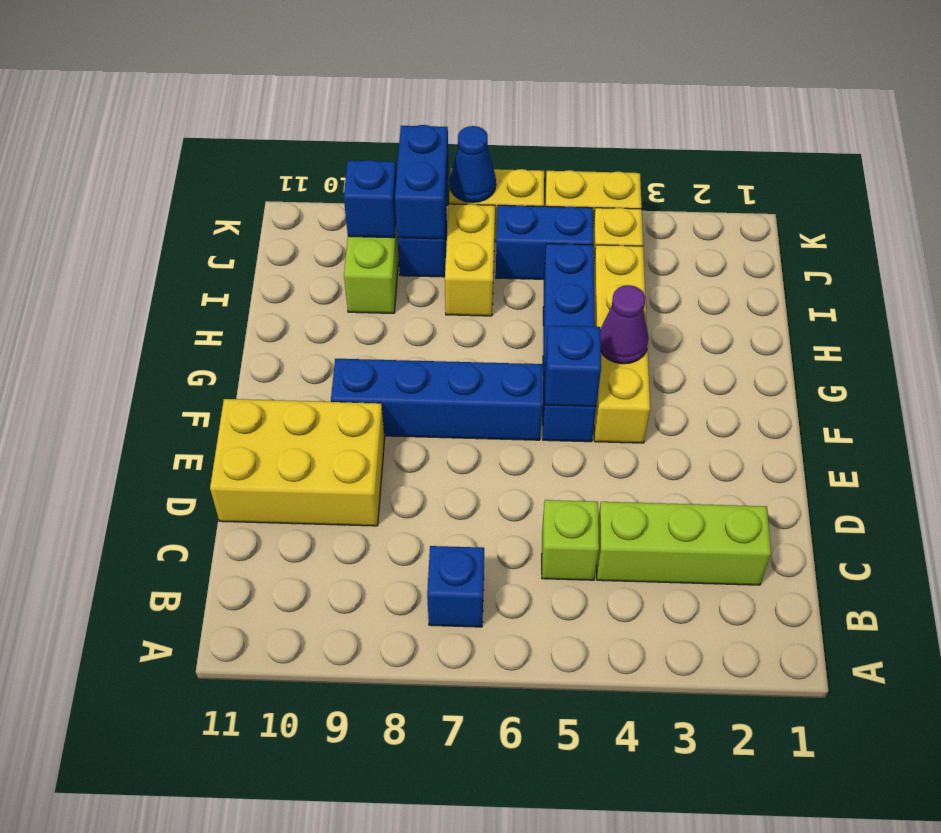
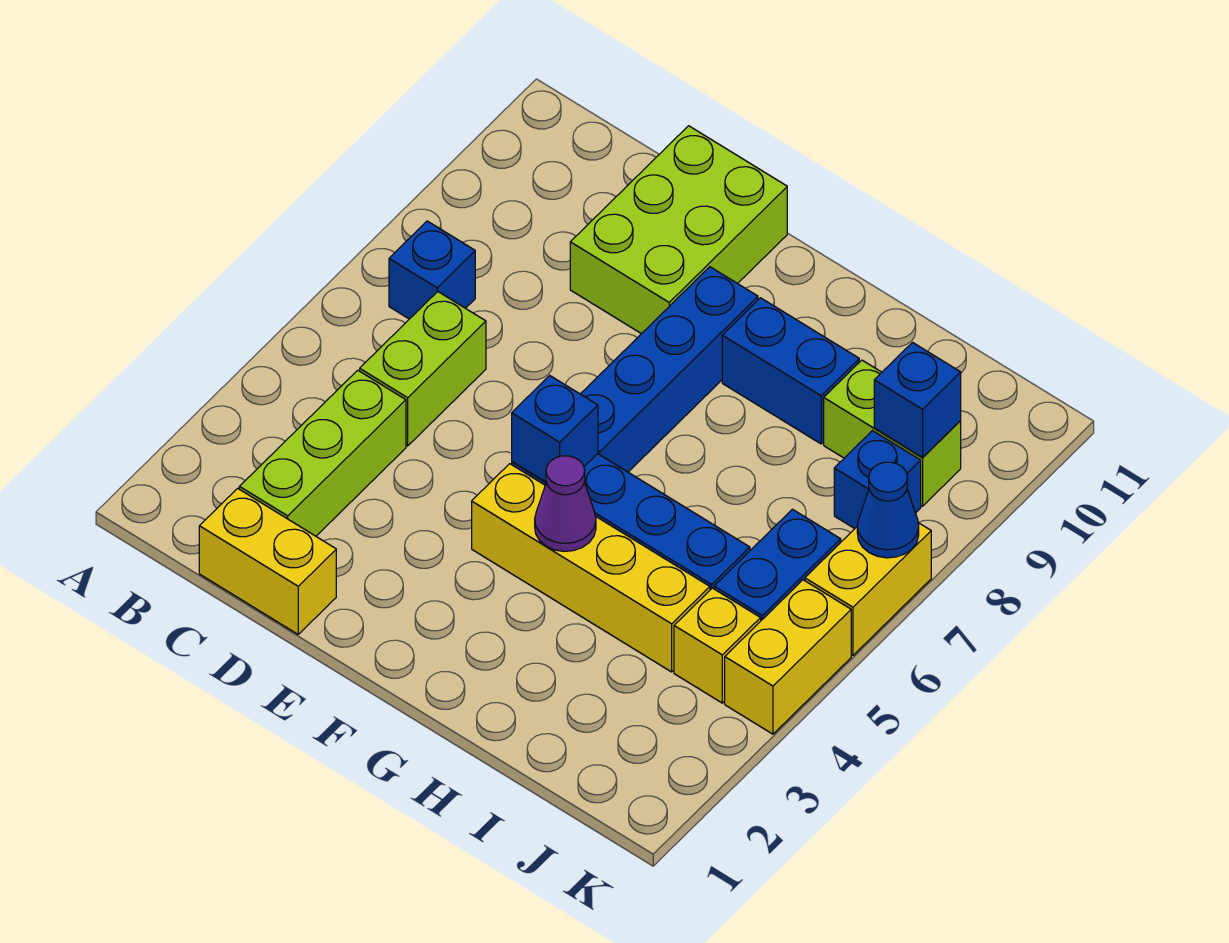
lime brick C5 level 1 -> lime brick C5:C6 level 1
yellow brick D9:E11 level 1 -> lime brick D9:E11 level 1
yellow brick I7:J7 level 1 -> yellow brick C1:D1 level 1
blue brick J8:K8 level 2 -> blue brick G9:H9 level 1

